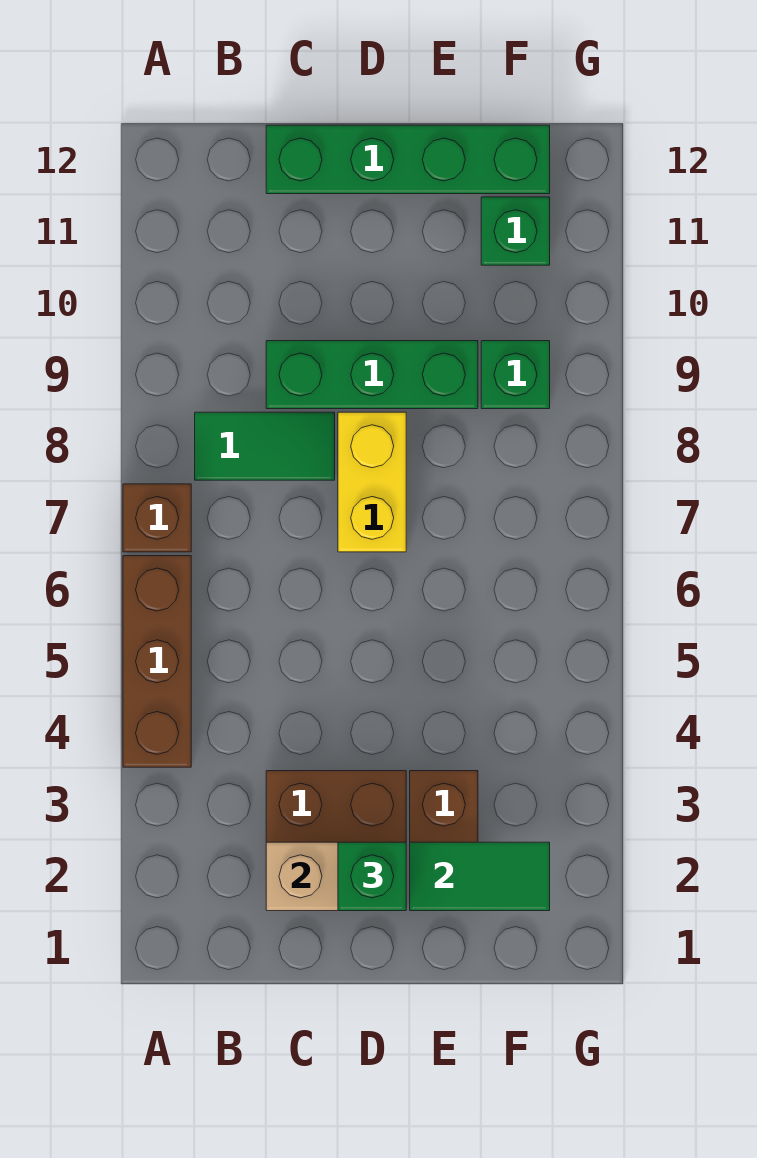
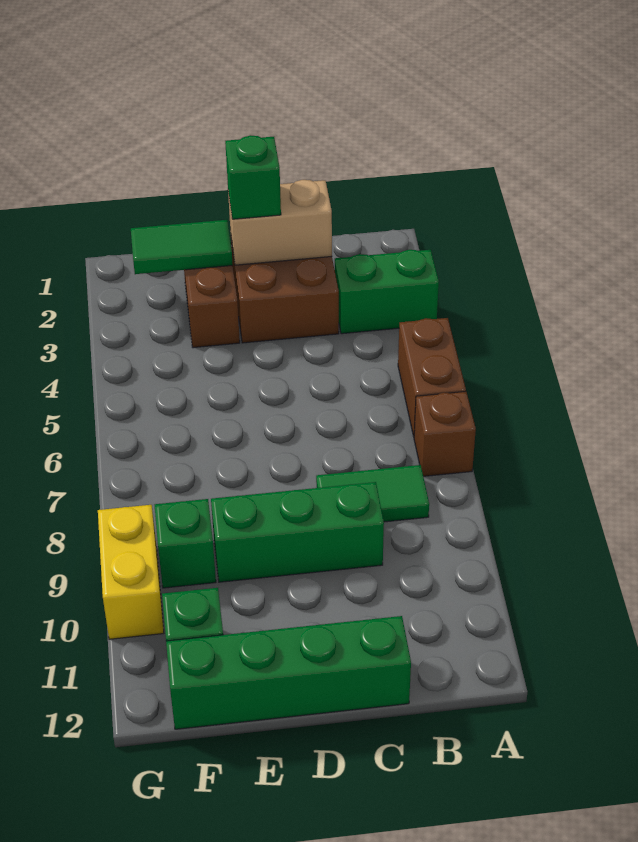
none -> green brick A3:B3 level 1
brown brick A4:A6 level 1 -> brown brick A5:A6 level 1
yellow brick D7:D8 level 1 -> yellow brick G9:G10 level 1

